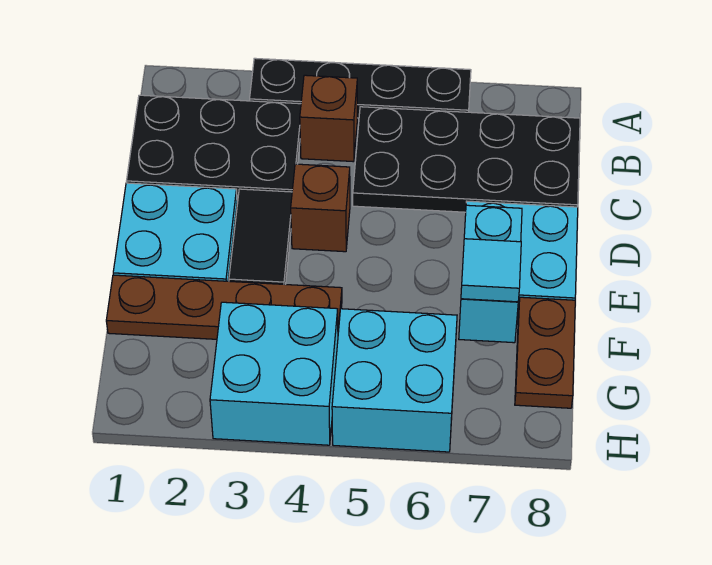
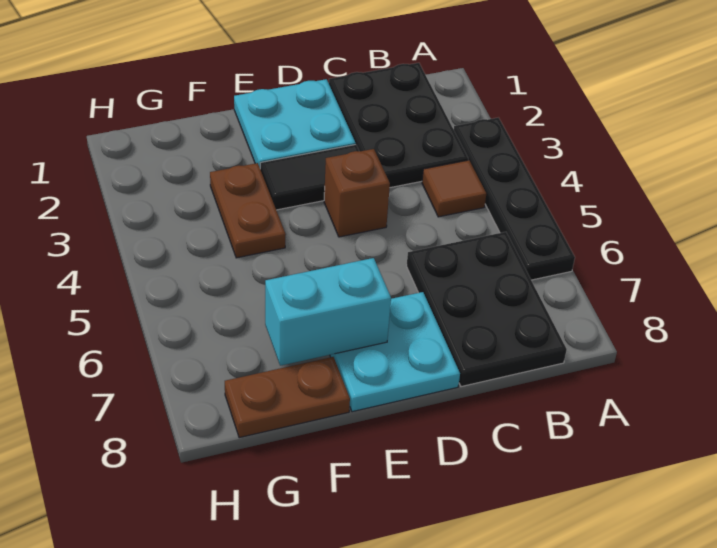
brown brick B4 level 1 -> brown tile B4 level 1
black plate B5:C8 level 1 -> black plate B6:C8 level 1
brown plate F1:F4 level 1 -> brown plate F3:F4 level 1
cyan tile F7 level 3 -> none
cyan brick G3:H4 level 1 -> none
cyan brick G5:H6 level 1 -> none

